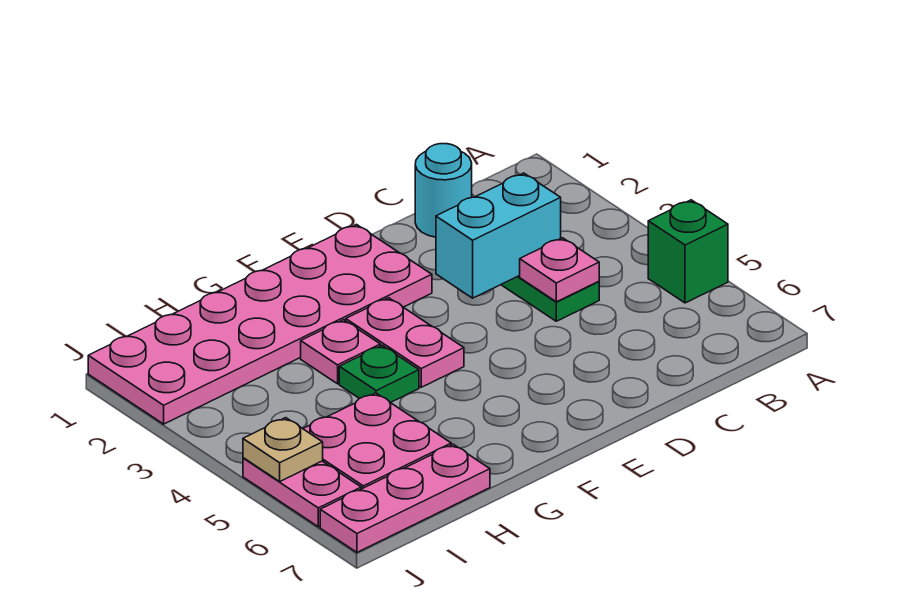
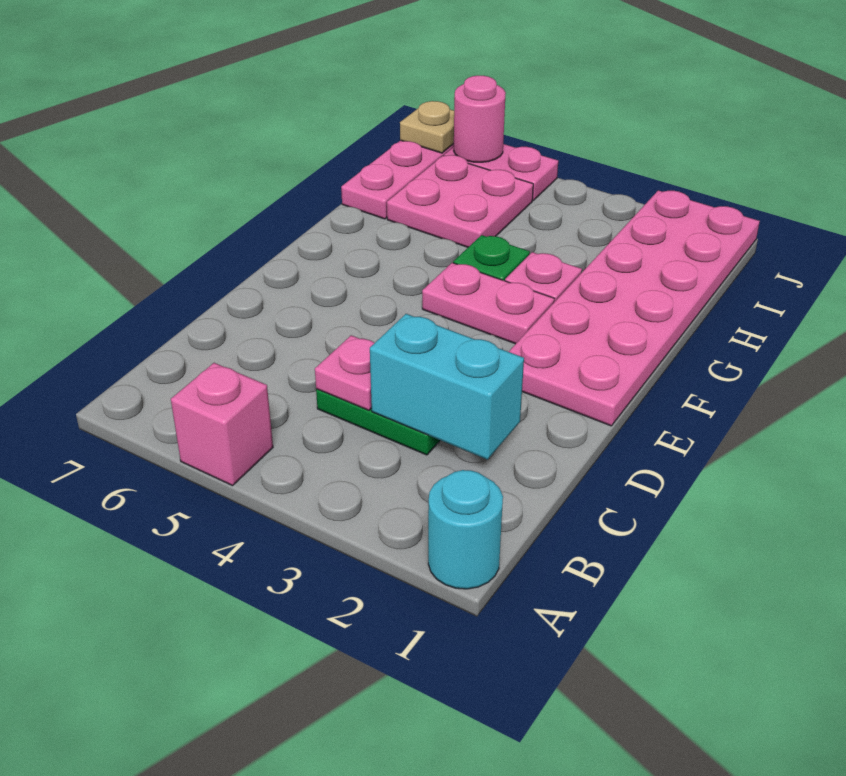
green brick A5 level 1 -> pink brick A5 level 1
cyan round brick C1 level 1 -> cyan round brick A1 level 1
cyan brick C3:D3 level 2 -> cyan brick C2:C3 level 2
tan plate J5 level 2 -> tan plate J7 level 2
none -> pink round brick J6 level 2

